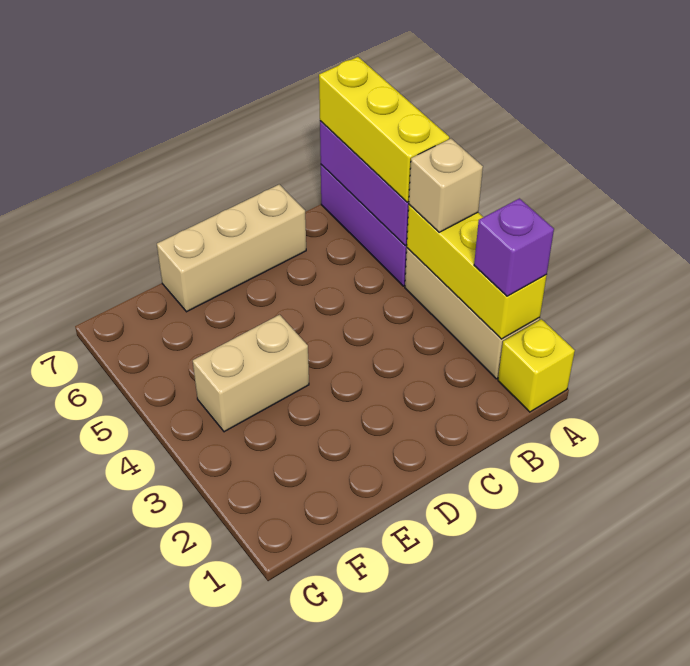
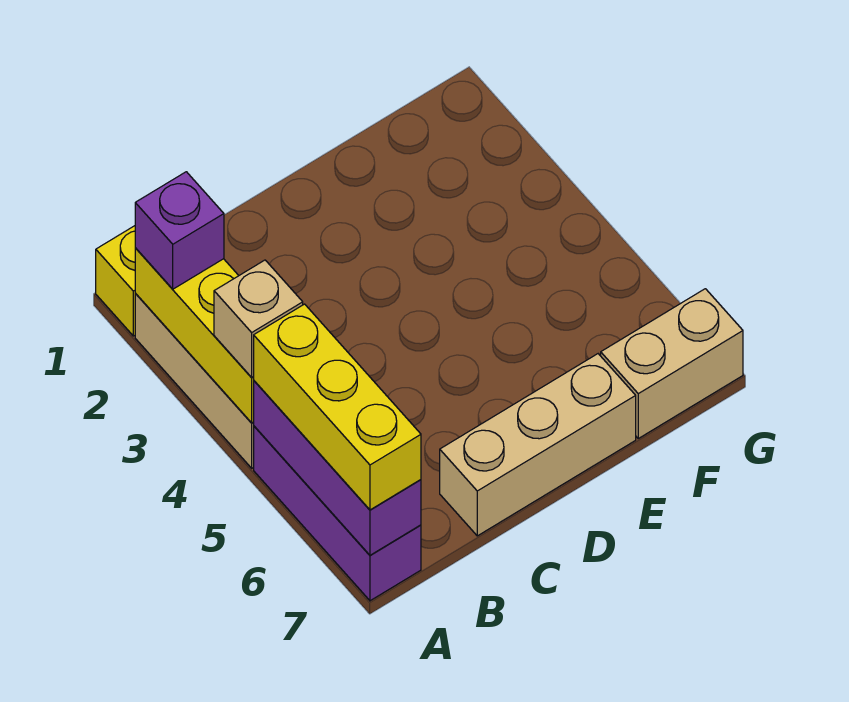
tan brick E4:F4 level 1 -> tan brick F7:G7 level 1

